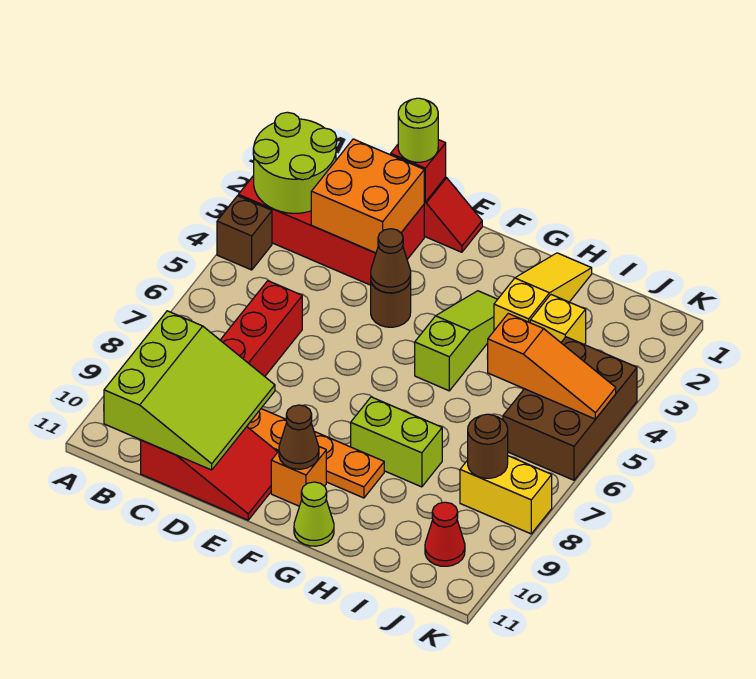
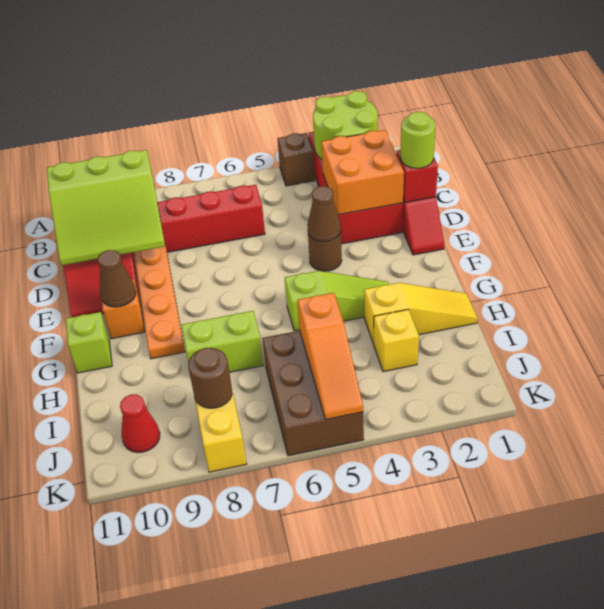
lime brick G8:H8 level 1 -> lime brick H7:H8 level 1
lime cone G11 level 1 -> lime brick G11 level 1
brown brick J4:K6 level 1 -> brown brick I5:K6 level 1

